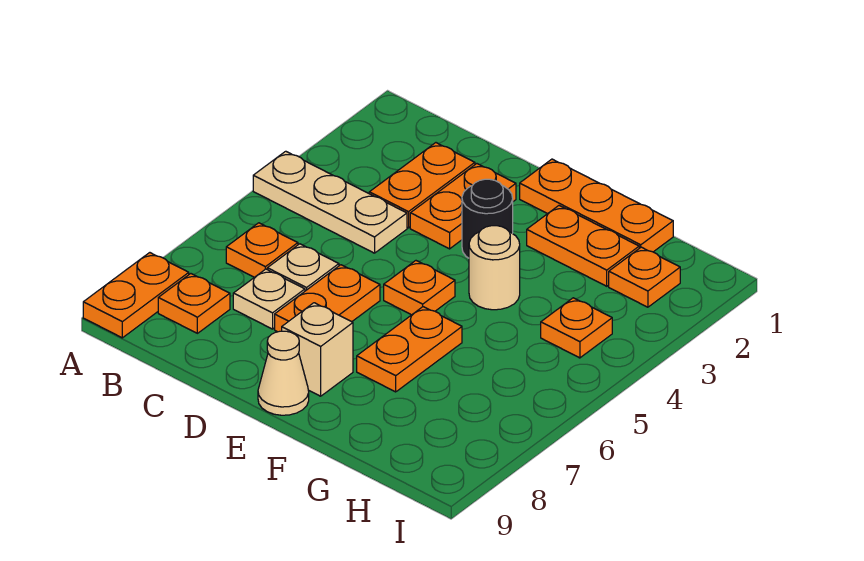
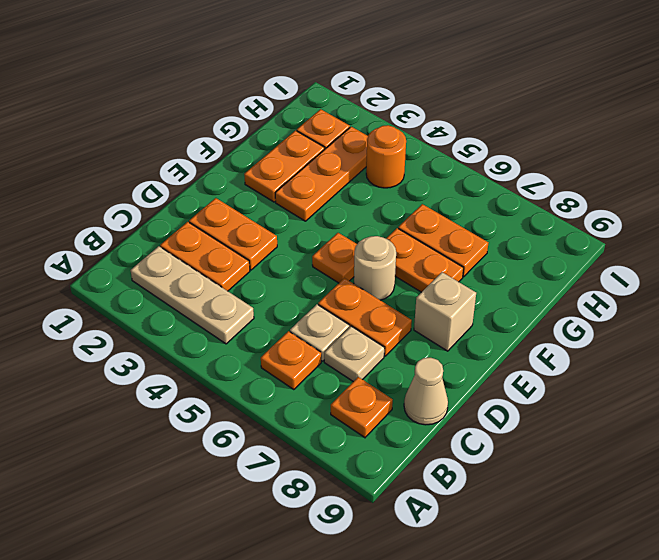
tan plate A4:C4 level 1 -> tan plate B2:B4 level 1
orange plate A8:A9 level 1 -> orange plate G6:G7 level 1
orange plate E1:G1 level 1 -> orange plate F3:H3 level 1
black round brick E3 level 1 -> none
tan cone E9 level 1 -> tan cone C9 level 1
tan round brick F4 level 1 -> tan round brick E6 level 1
orange plate H4 level 1 -> orange round brick H4 level 1

